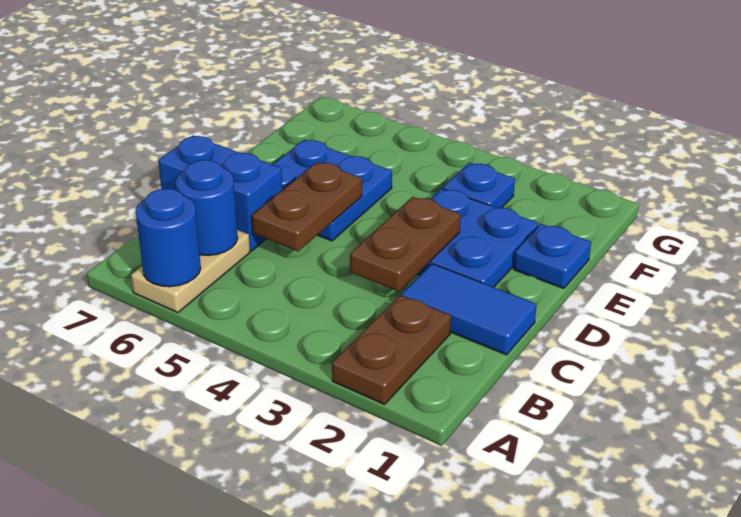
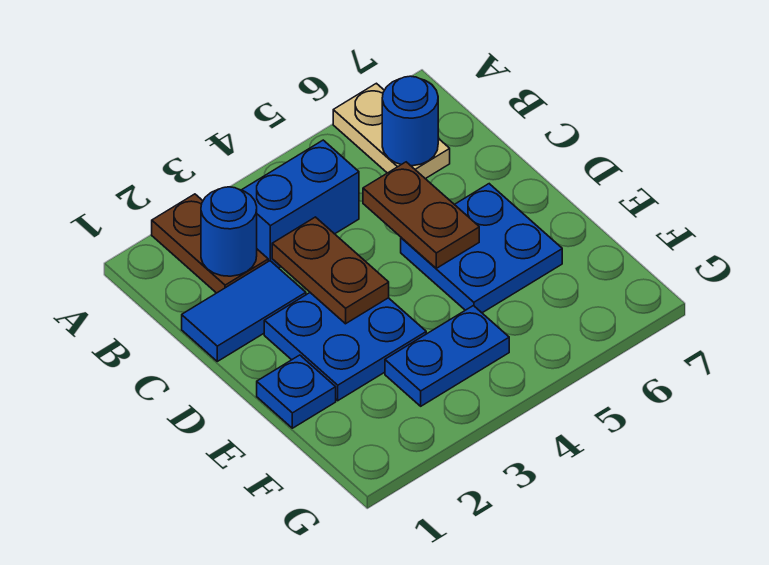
blue round brick A6 level 2 -> blue round brick B2 level 2
blue brick C6:C7 level 1 -> blue brick B3:B4 level 1
blue plate F3 level 1 -> blue plate F3:F4 level 1

